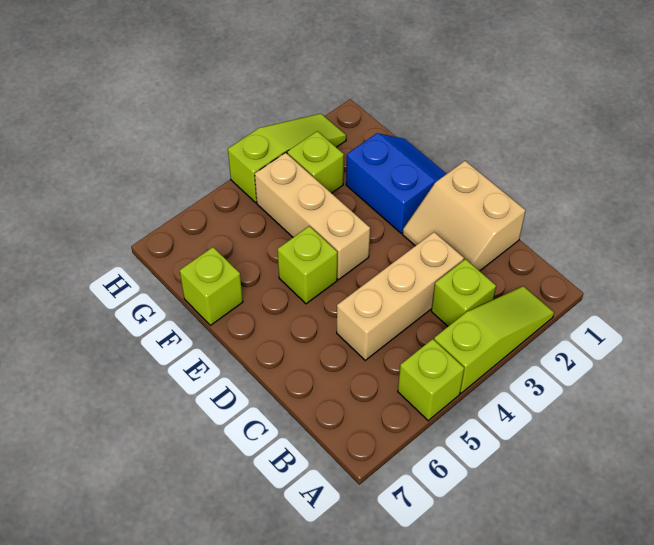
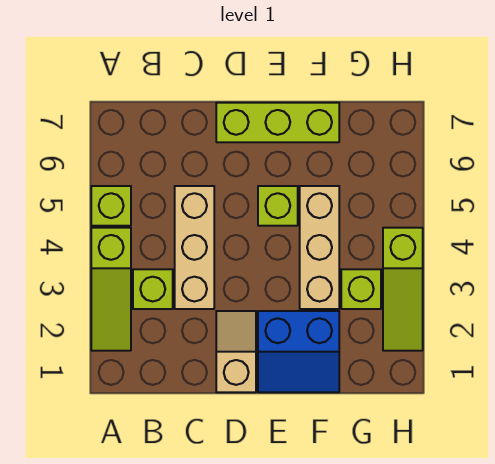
tan slope C1:D2 level 1 top 1 -> tan slope D1:D2 level 1 top 1
tan brick E4:G4 level 1 -> tan brick F3:F5 level 1
lime brick F7 level 1 -> lime brick D7:F7 level 1

